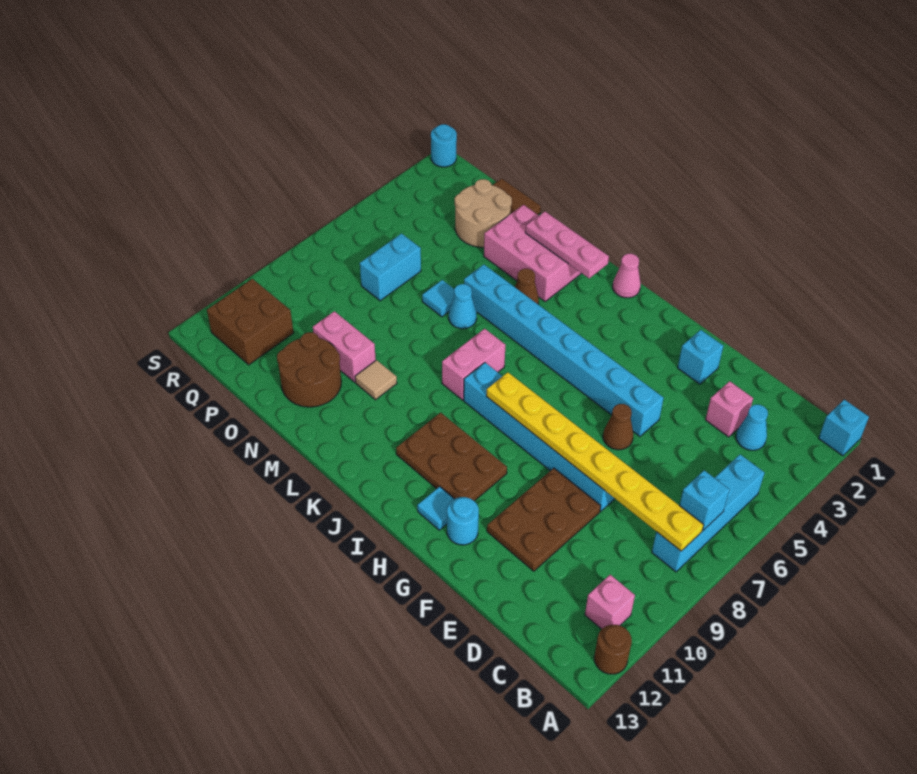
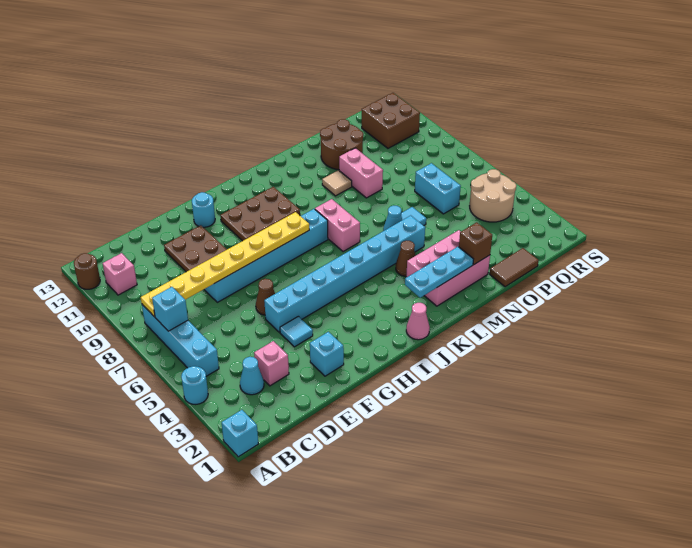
cyan tile H12 level 1 -> cyan tile F4 level 1
pink plate K2:M2 level 2 -> cyan plate K2:M2 level 2
none -> brown brick N2 level 2
pink brick N10:O10 level 1 -> pink brick N9:N10 level 1
tan round brick O2:P3 level 1 -> tan round brick Q4:R5 level 1
cyan round brick S1 level 1 -> cyan round brick A4 level 1

